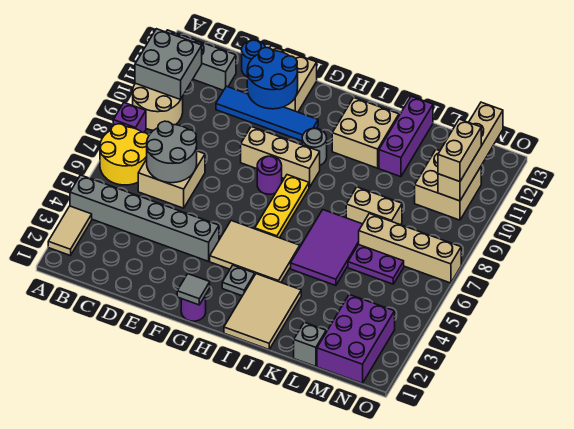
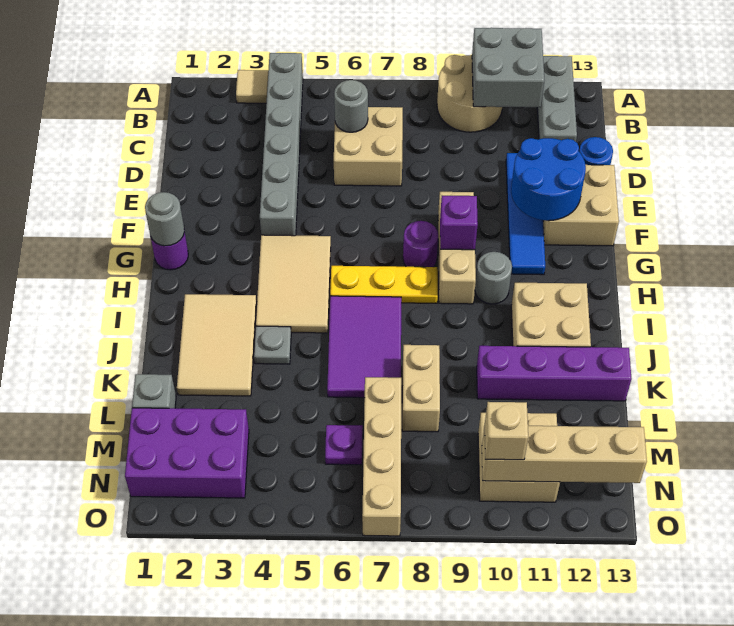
tan tile A2:A3 level 1 -> tan tile A3 level 1
yellow round brick A6:B7 level 1 -> none
purple brick A8 level 1 -> purple brick G9 level 2
grey round brick C6:D7 level 2 -> grey round brick C6 level 2
grey tile G1 level 2 -> grey round brick G1 level 2
grey plate H3 level 1 -> grey plate J4 level 1
tan tile I1:J3 level 1 -> tan tile I2:K3 level 1
purple tile J5:K7 level 1 -> purple tile I6:K7 level 1
purple brick K11:K13 level 1 -> purple brick K10:K13 level 1
purple plate L6:M6 level 1 -> purple plate M6 level 1
tan brick N10:N11 level 3 -> tan brick N10 level 3

